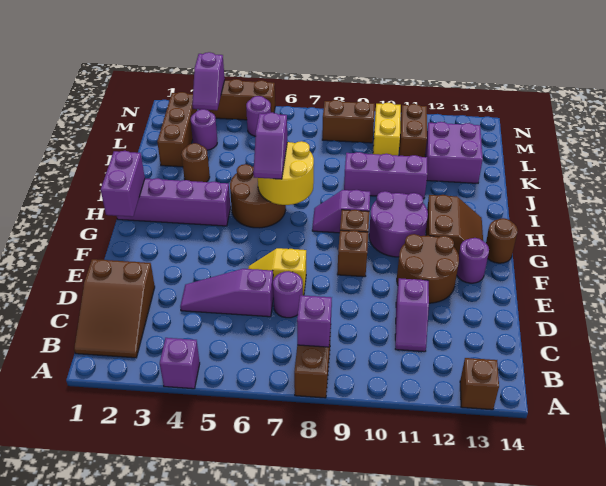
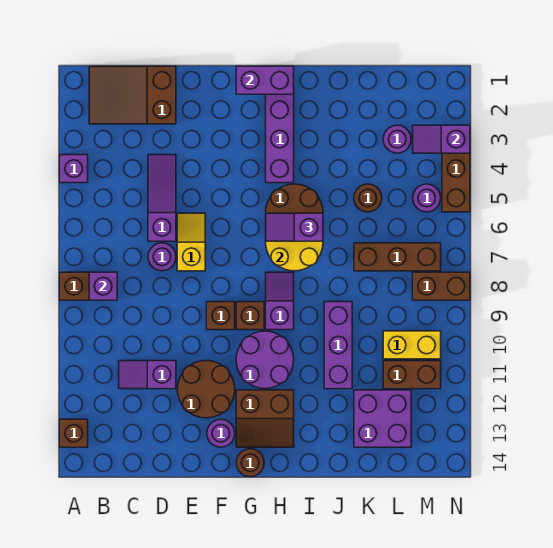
brown round brick J3 level 1 -> brown round brick K5 level 1
brown brick K2:M2 level 1 -> brown brick K7:M7 level 1
brown brick M8:M9 level 1 -> brown brick M8:N8 level 1

